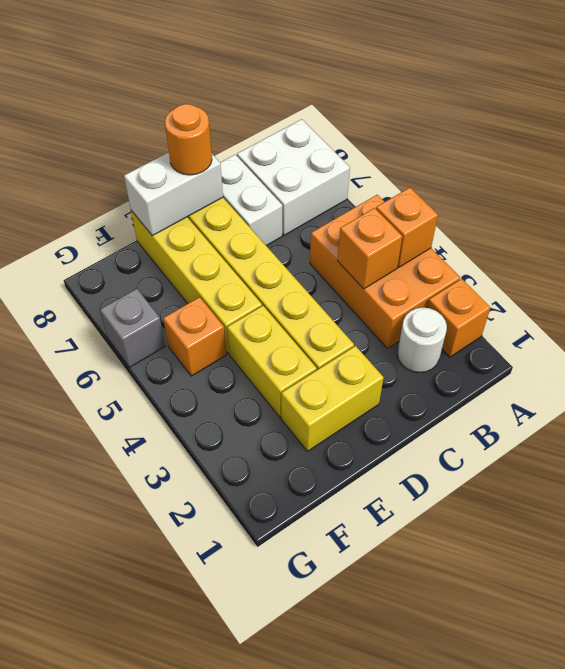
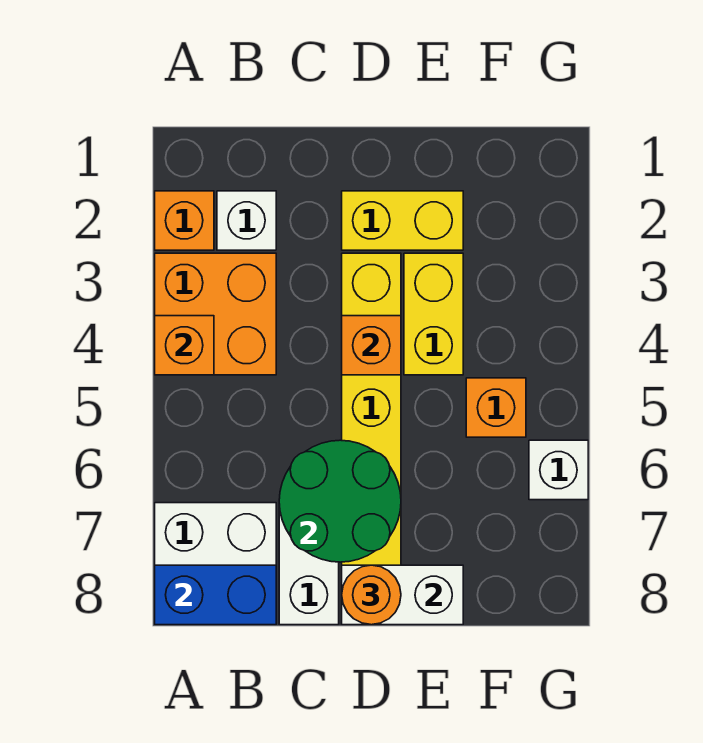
orange brick A3:B5 level 1 -> orange brick A3:B4 level 1
none -> blue brick A8:B8 level 2
white round brick B2 level 1 -> white brick B2 level 1
orange brick B4 level 2 -> orange brick D4 level 2
none -> green round brick C6:D7 level 2
yellow brick E5:E8 level 1 -> none
grey brick G6 level 1 -> white brick G6 level 1

